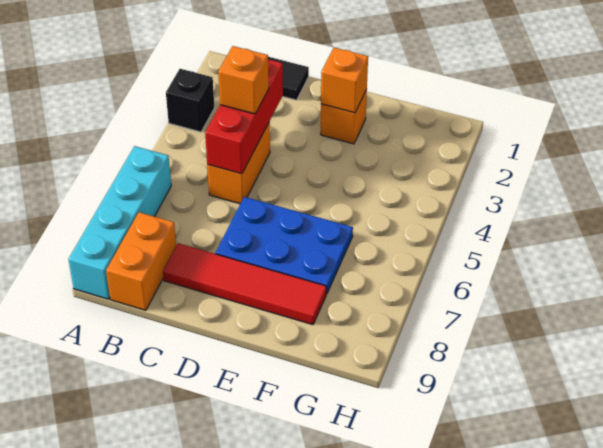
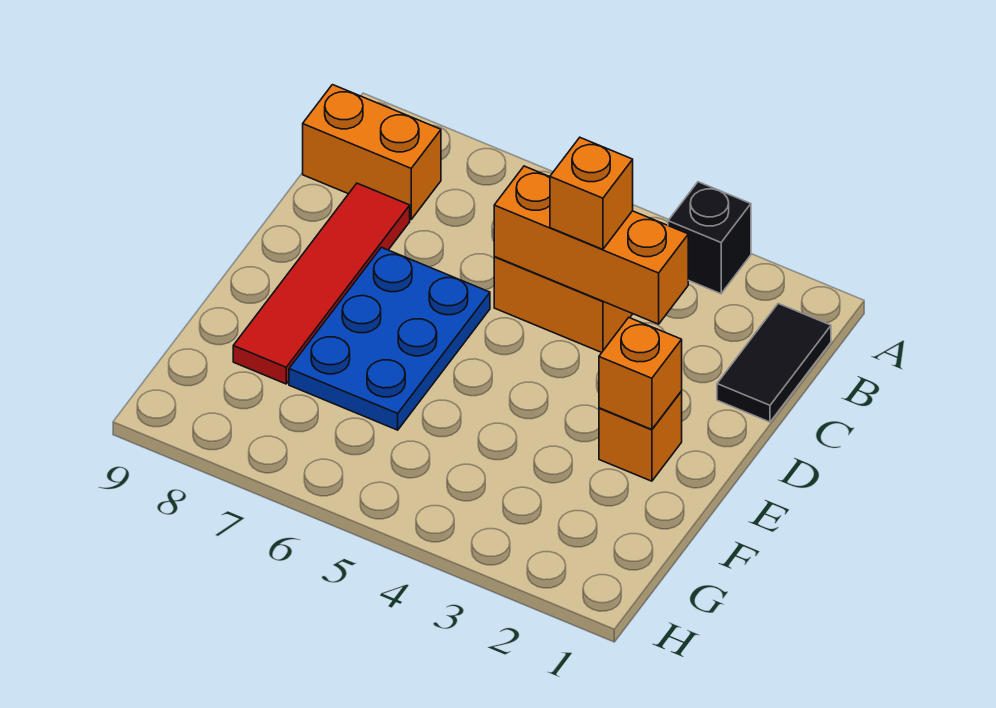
cyan brick A6:A9 level 1 -> none
red brick C3:C5 level 2 -> orange brick C3:C5 level 2

